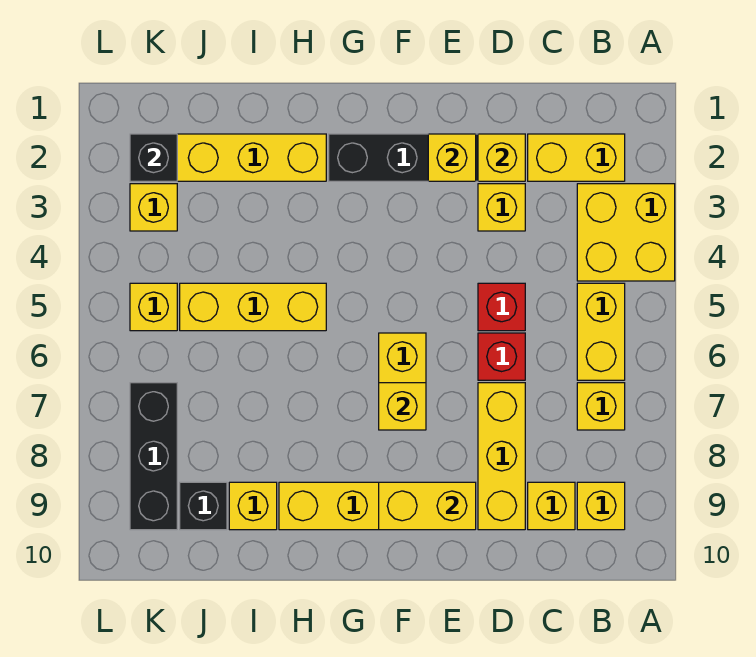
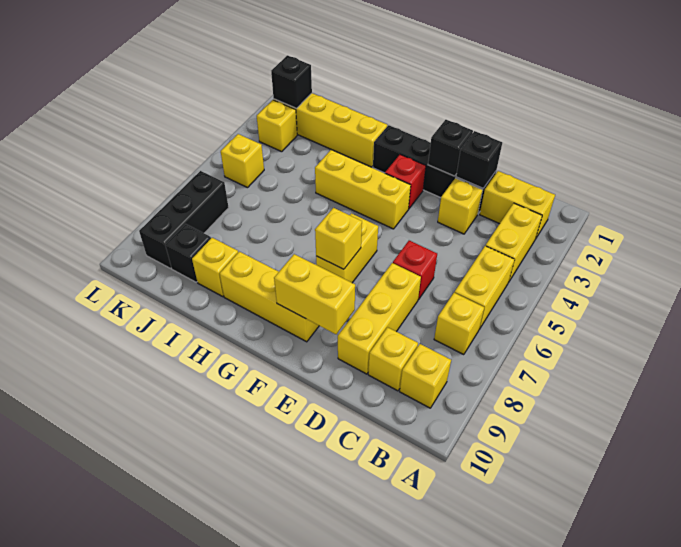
yellow brick A3:B4 level 1 -> yellow brick B3:B4 level 1
yellow brick D2 level 2 -> black brick D2 level 2
red brick D5 level 1 -> red brick F3 level 1
yellow brick E2 level 2 -> black brick E2 level 2
yellow brick H5:J5 level 1 -> yellow brick F4:H4 level 1

